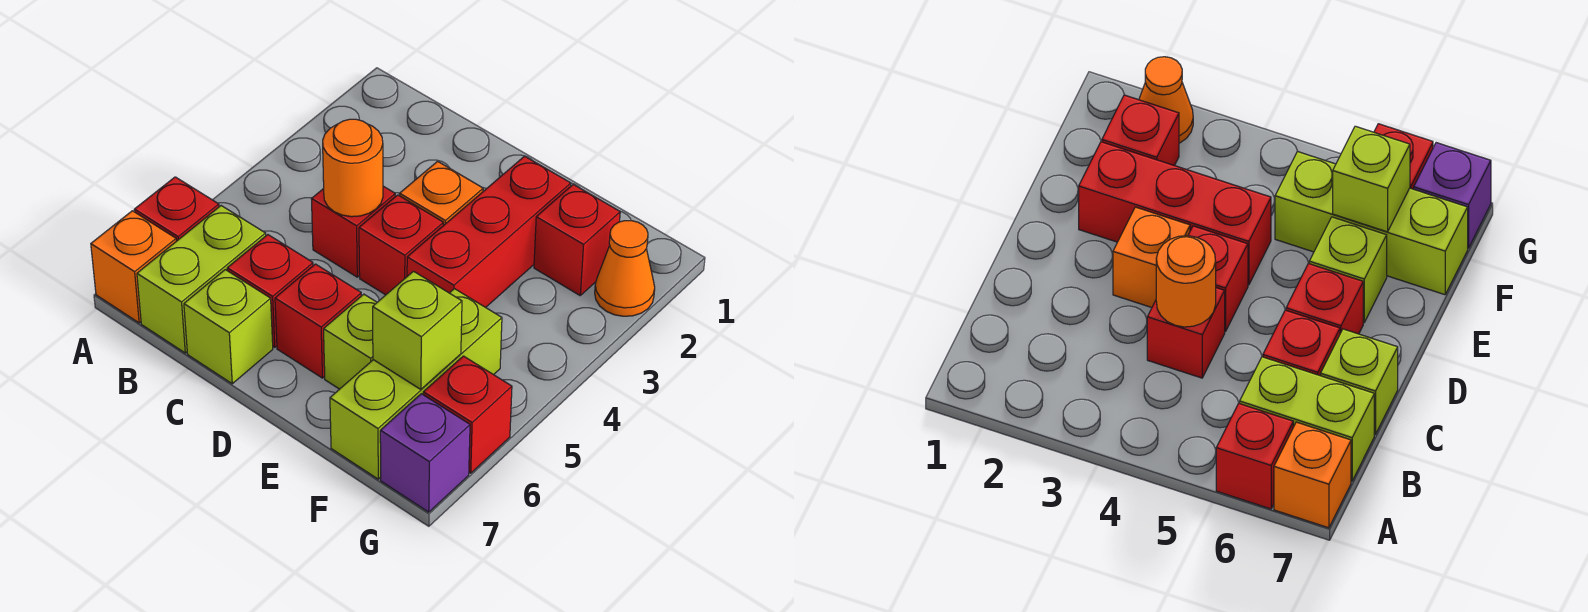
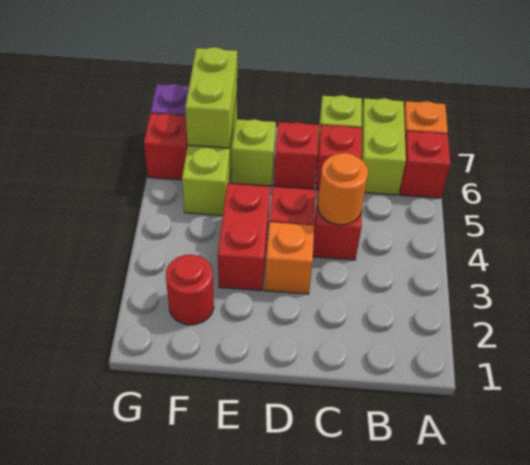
red brick E2:E4 level 1 -> red brick E3:E4 level 1
red brick F2 level 1 -> red round brick F2 level 1
lime brick F6 level 2 -> lime brick F6:F7 level 2
orange cone G2 level 1 -> none

